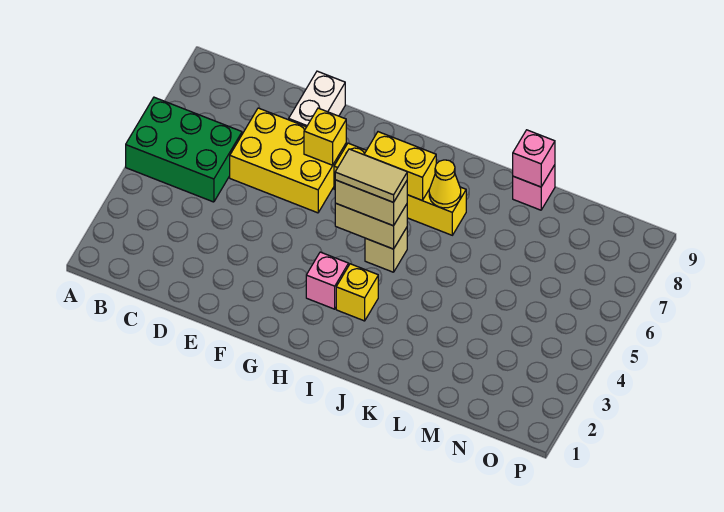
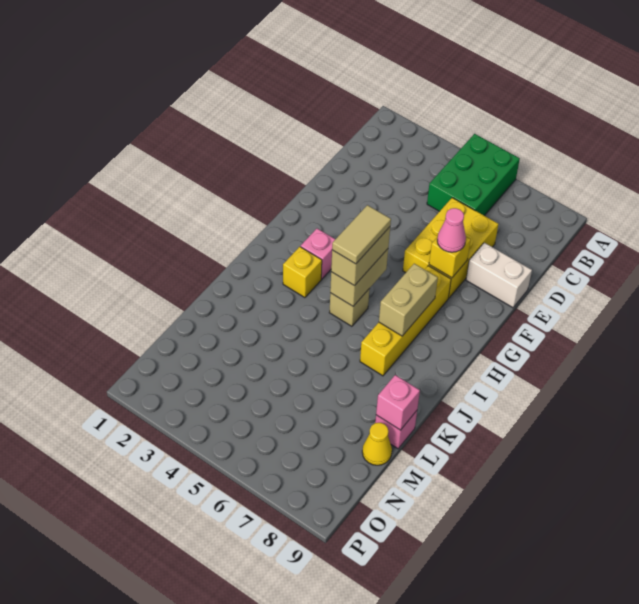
none -> pink cone F7 level 3
yellow brick H7:I7 level 2 -> tan brick H7:I7 level 2
yellow cone J7 level 2 -> yellow cone M9 level 1

